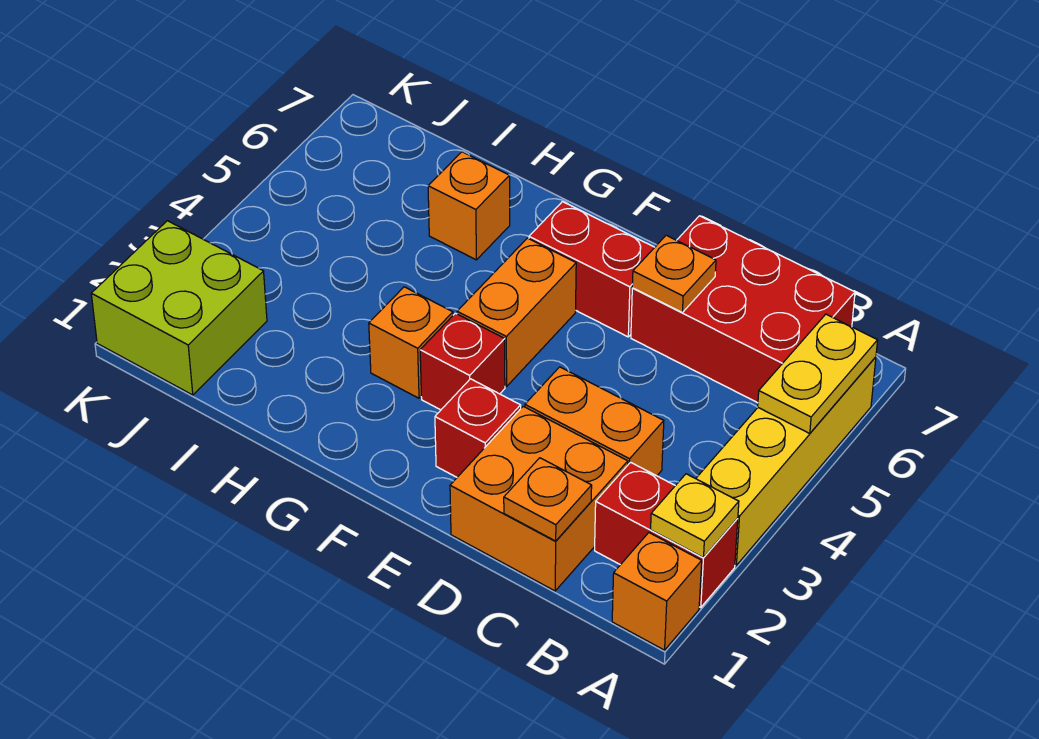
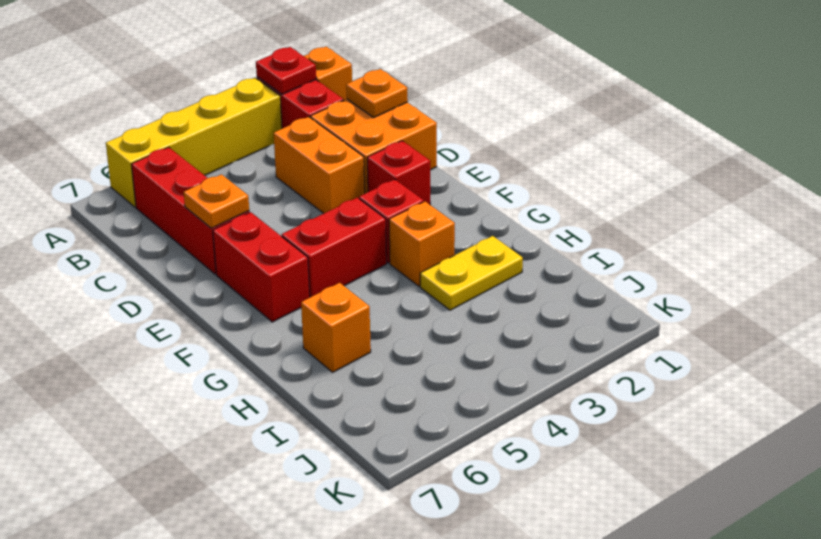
yellow plate A2 level 2 -> red plate A2 level 2
yellow plate A5:A6 level 2 -> yellow plate H2:H3 level 1
red brick B6:D7 level 1 -> red brick B6:D6 level 1
orange brick F4:F5 level 1 -> red brick F4:F5 level 1
lime brick J1:K2 level 1 -> none

